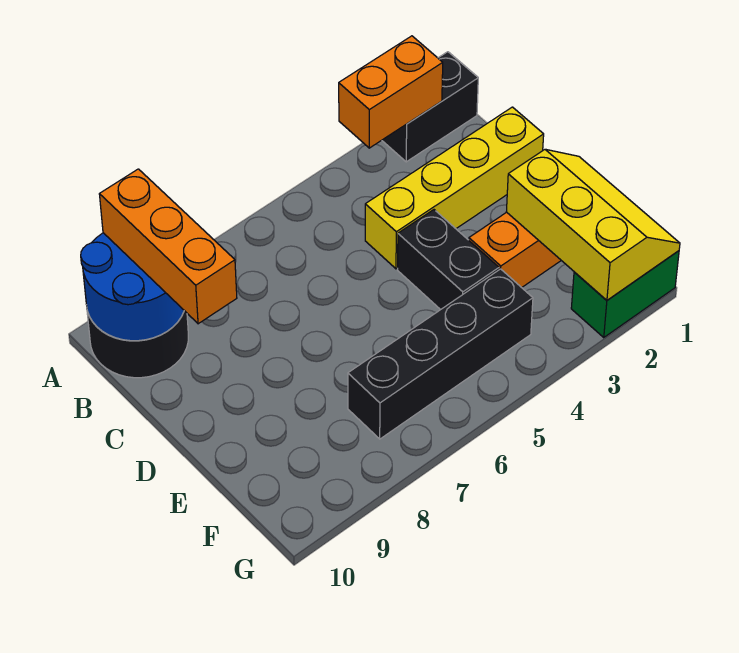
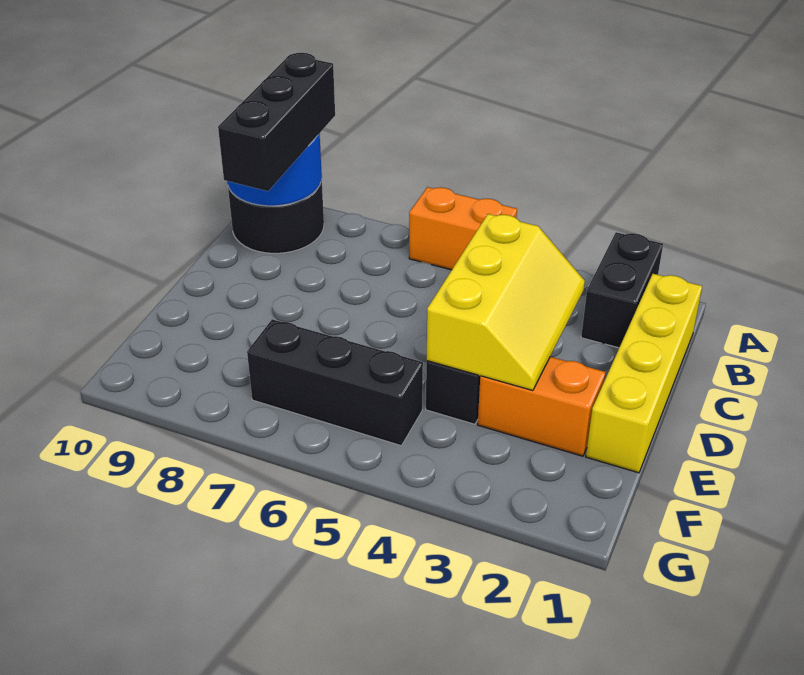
black brick A1:A2 level 1 -> black brick A2:B2 level 1
orange brick A2:A3 level 2 -> orange brick A5:A6 level 1
orange brick A9:C9 level 3 -> black brick A9:C9 level 3
yellow brick C1:C4 level 1 -> yellow brick B1:E1 level 1
yellow slope E1:G2 level 2 top 2 -> yellow slope C3:E4 level 2 top 4
black brick F4:F7 level 1 -> black brick F5:F7 level 1
green brick G1:G2 level 1 -> none

